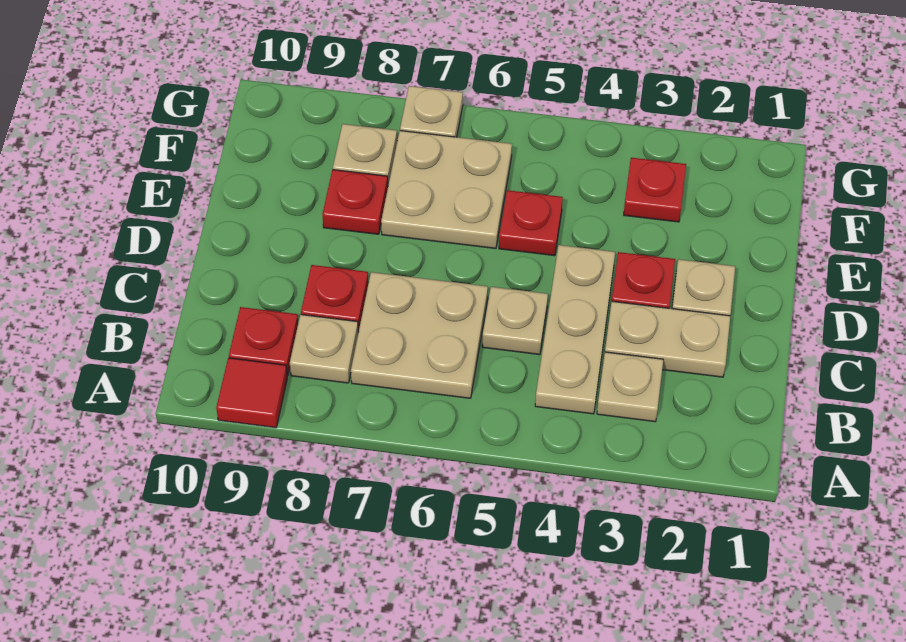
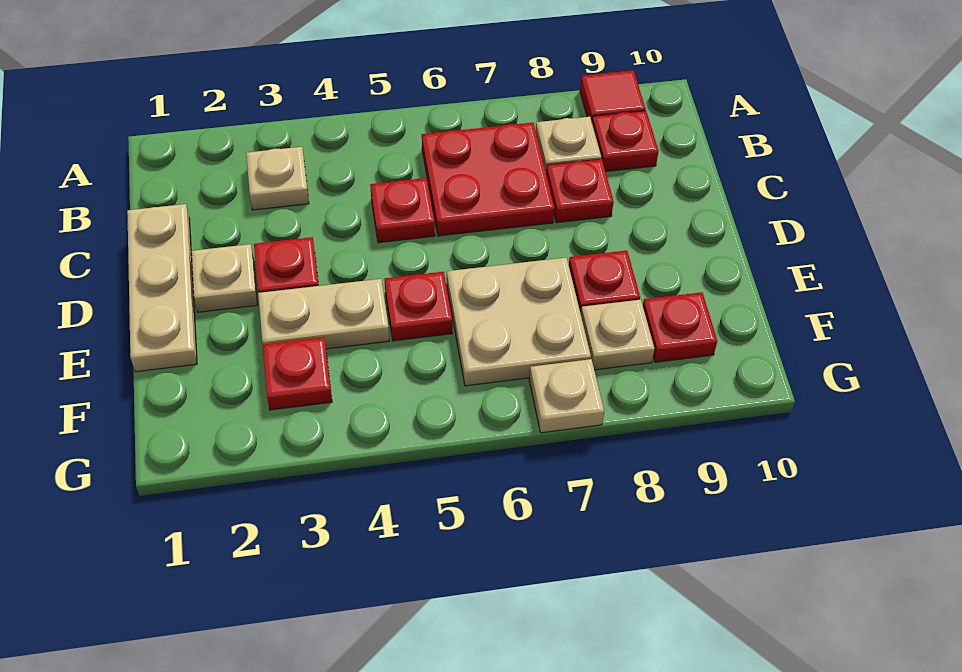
tan plate B4:D4 level 1 -> tan plate C1:E1 level 1
tan plate B6:C7 level 1 -> red plate B6:C7 level 1
tan plate C2:C3 level 1 -> tan plate E3:E4 level 1
tan plate C5 level 1 -> red plate C5 level 1
none -> red plate F9 level 1

